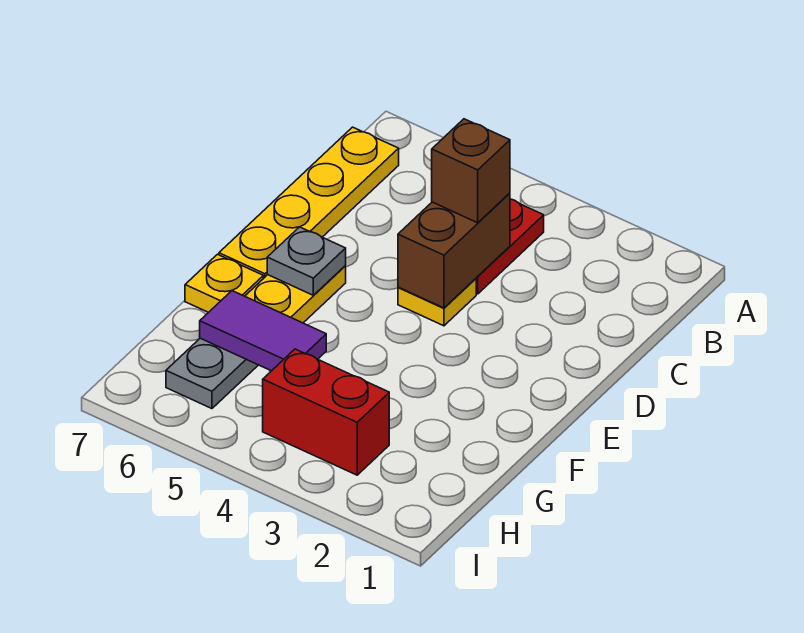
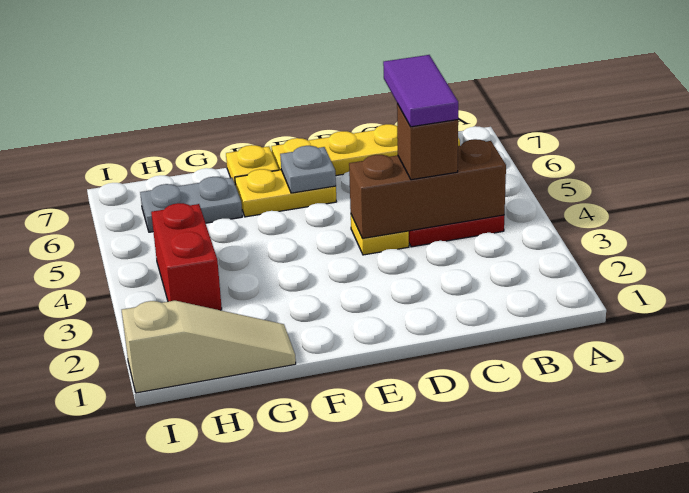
brown brick C4:D4 level 2 -> brown brick B4:D4 level 2
none -> tan slope G1:I1 level 1 top I
purple tile G5:G6 level 2 -> purple tile C4:C5 level 4

